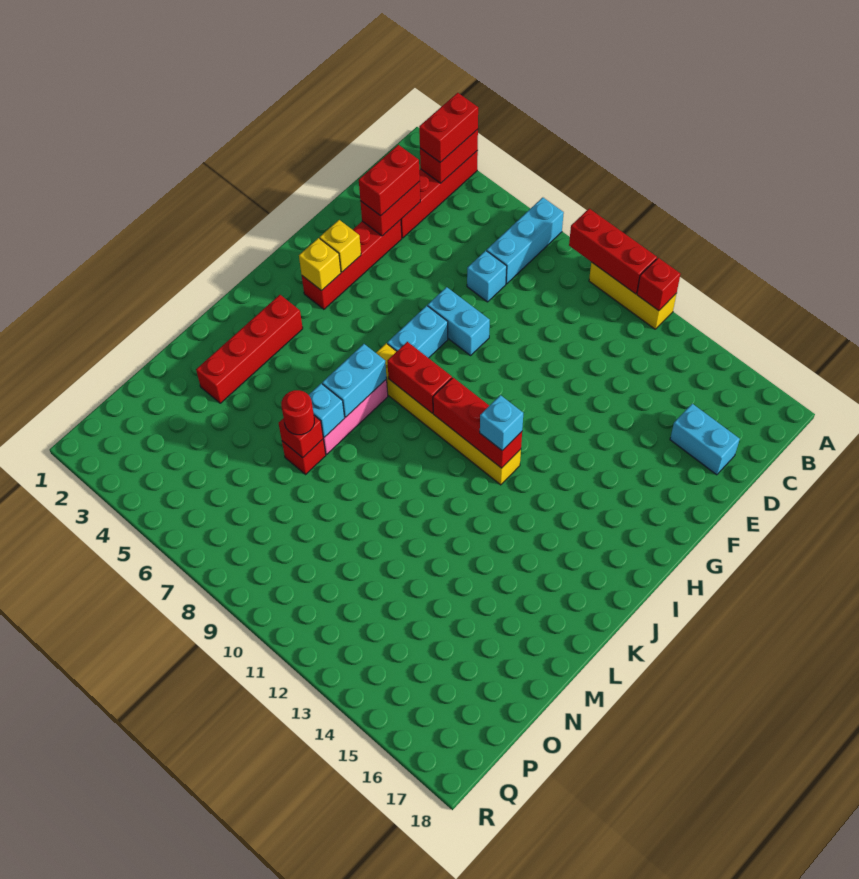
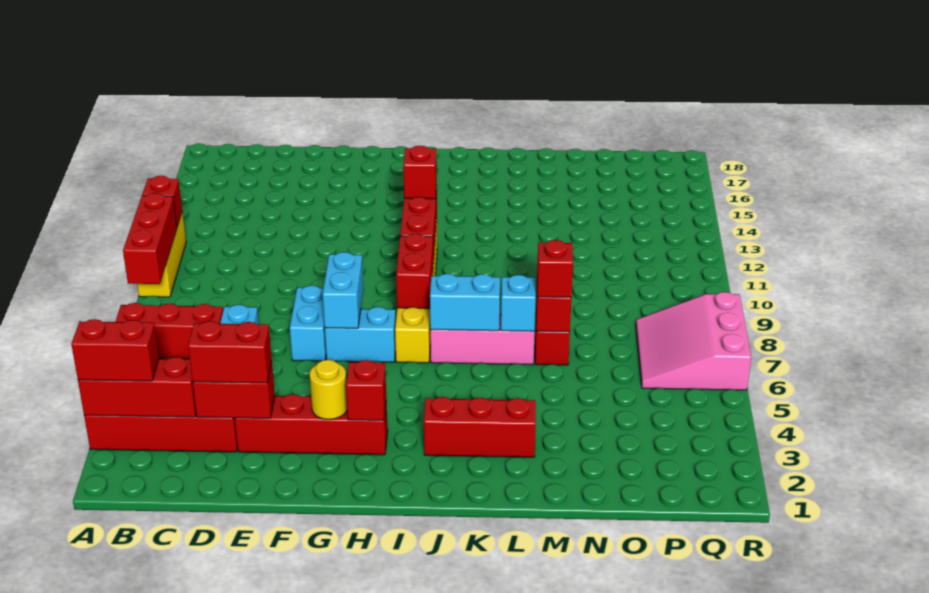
red brick A3:B3 level 2 -> red brick A3:C3 level 2
cyan brick A7:C7 level 1 -> red brick A7:C7 level 1
cyan brick D16:D17 level 1 -> cyan brick G7:G8 level 2
yellow brick G3 level 2 -> yellow round brick G3 level 2
yellow brick H3 level 2 -> red brick H3 level 2
cyan brick I12 level 3 -> red brick I12 level 3
red brick J3:M3 level 1 -> red brick J3:L3 level 1
red round brick M7 level 3 -> red brick M7 level 3
none -> pink slope P6:R8 level 1 top R

